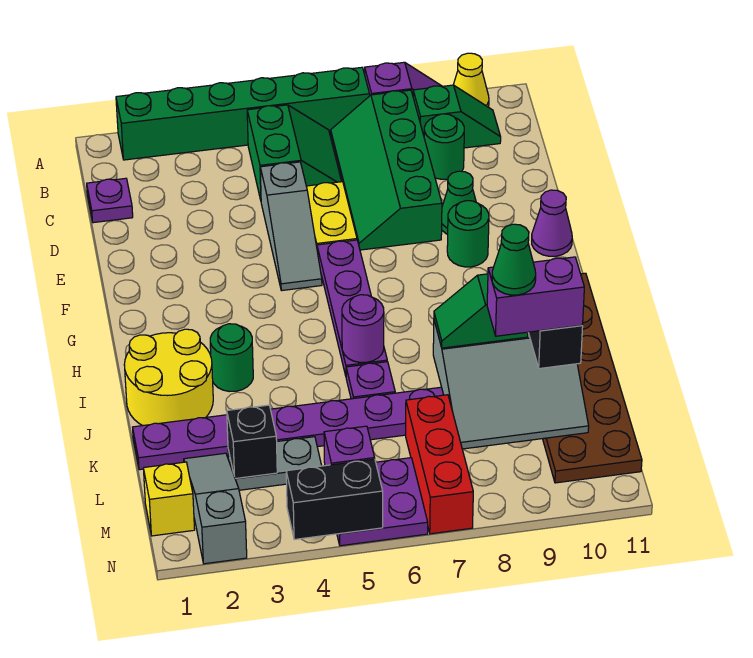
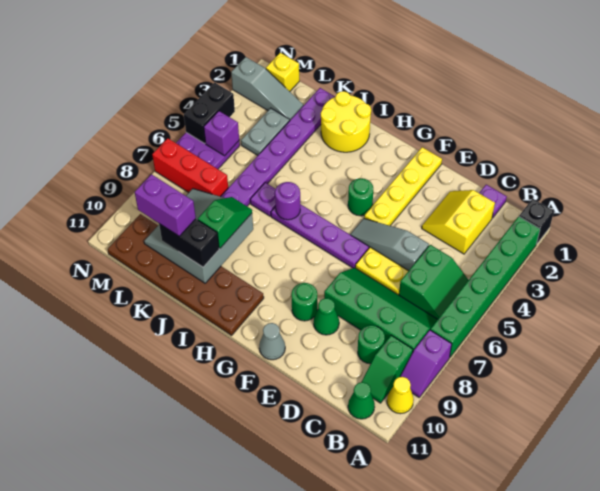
green slope B5:C6 level 1 top 5 -> green slope B5:C6 level 1 top C
none -> yellow slope C2:D3 level 1 top C
none -> yellow plate F1:F4 level 1
purple cone F11 level 1 -> grey cone F11 level 1
green round brick I3 level 1 -> green round brick G4 level 1
purple brick K9:K10 level 4 -> purple brick K10:L10 level 4
green cone K9 level 5 -> green cone B11 level 1
black brick L3 level 2 -> black brick A1 level 1

